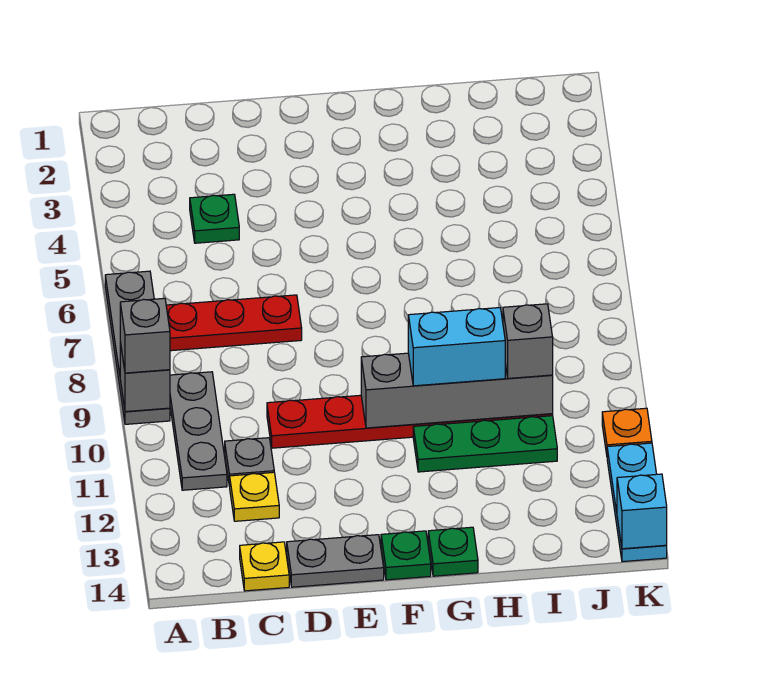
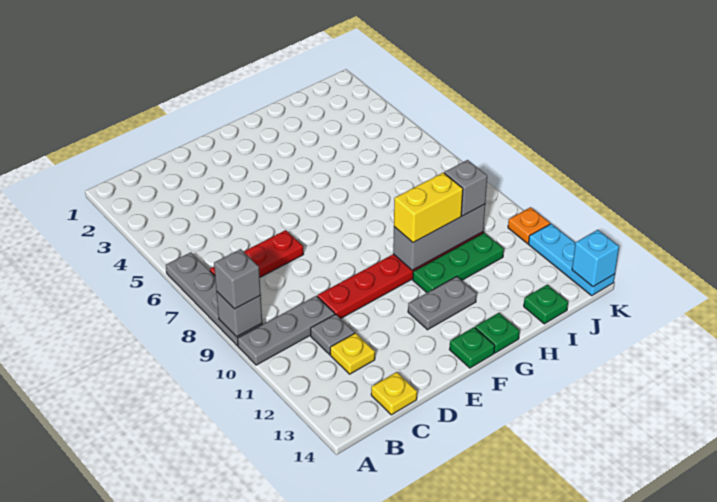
grey plate B9:B11 level 1 -> grey plate A10:C10 level 1
green plate C4 level 1 -> green plate I14 level 1
grey plate D14:E14 level 1 -> grey plate F12:G12 level 1
grey brick F10:I10 level 2 -> grey brick G10:I10 level 2
cyan brick G10:H10 level 3 -> yellow brick G10:H10 level 3

